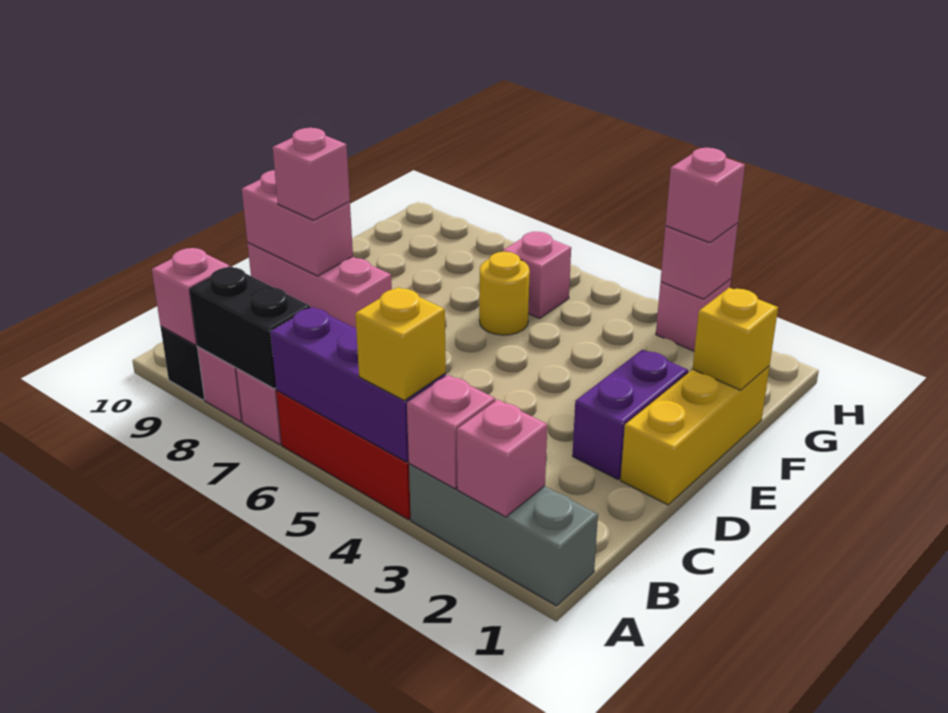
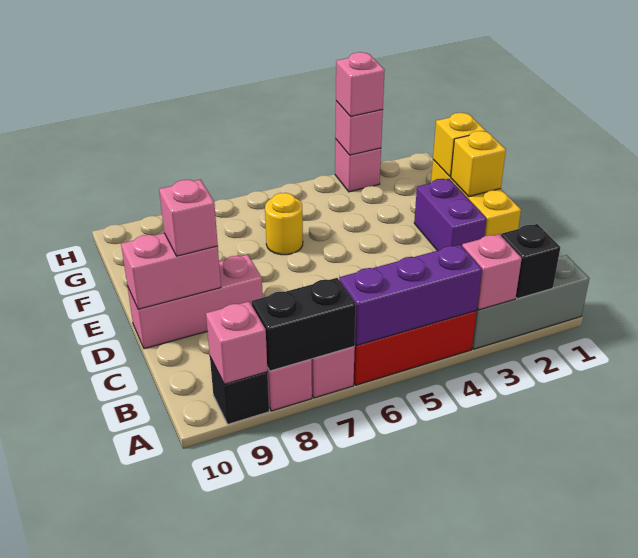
pink brick A2 level 2 -> black brick A2 level 2
yellow brick A4 level 3 -> yellow brick E1 level 2
pink brick G6 level 1 -> none

